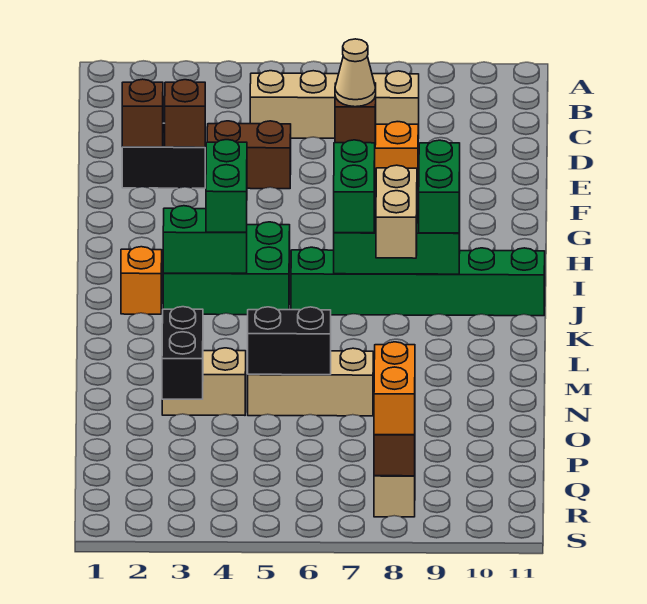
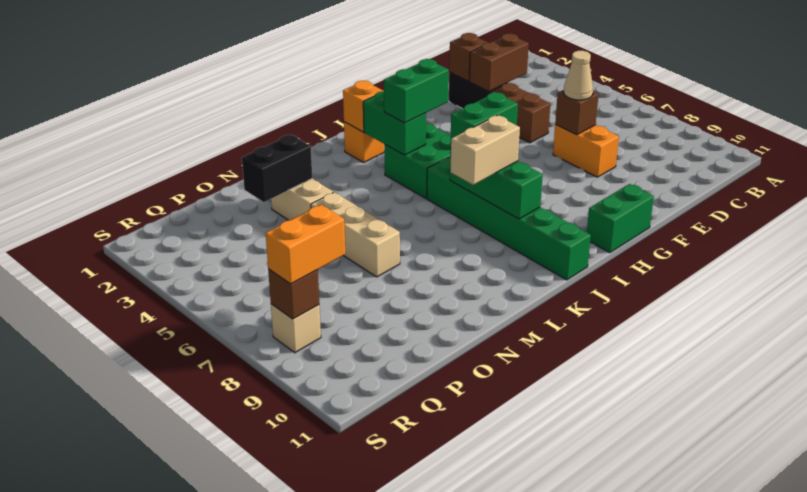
tan brick C5:C8 level 1 -> none
brown brick E3 level 2 -> brown brick D3:E3 level 2
green brick I3:J5 level 1 -> green brick I4:J5 level 1
green brick I9:J9 level 3 -> green brick G11:H11 level 1
none -> orange brick J2 level 2
black brick N5:N6 level 2 -> none

